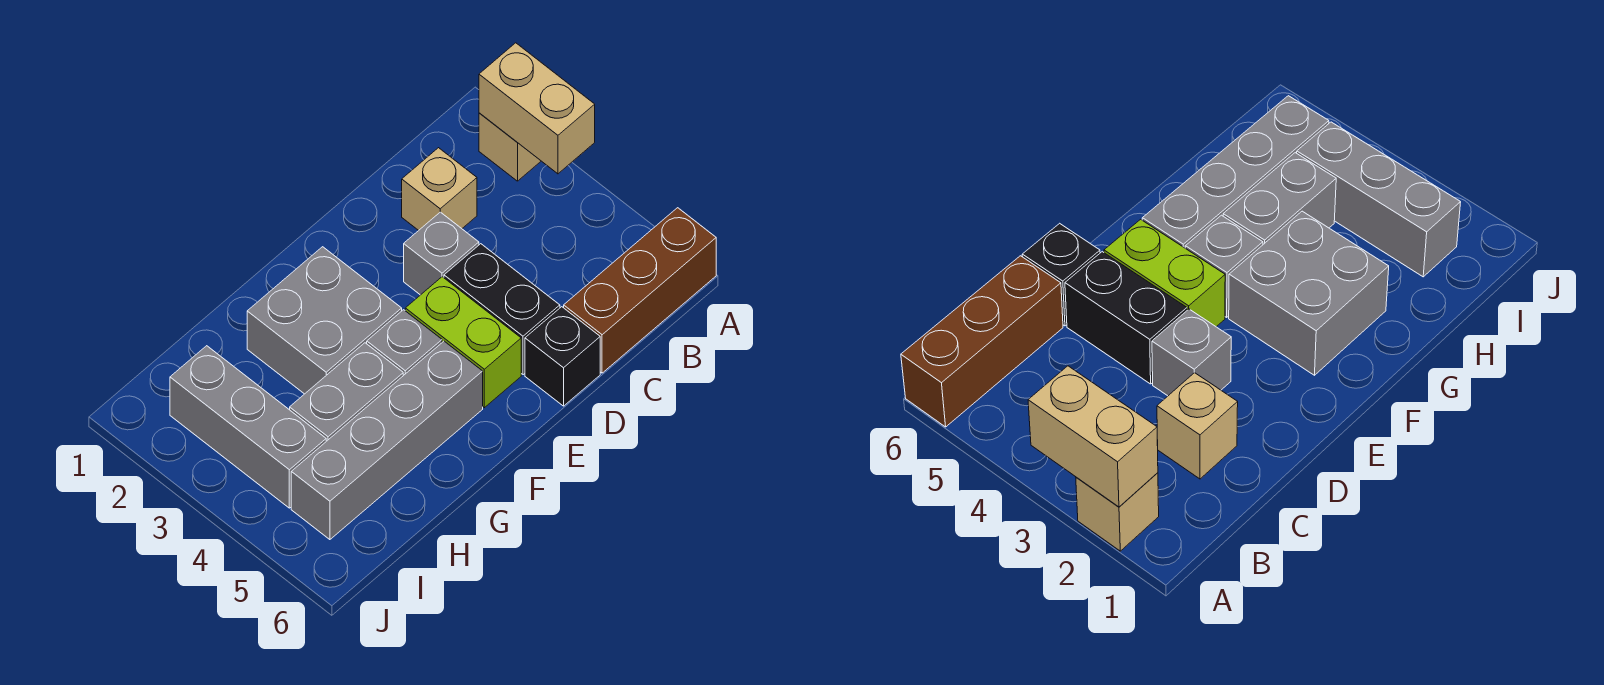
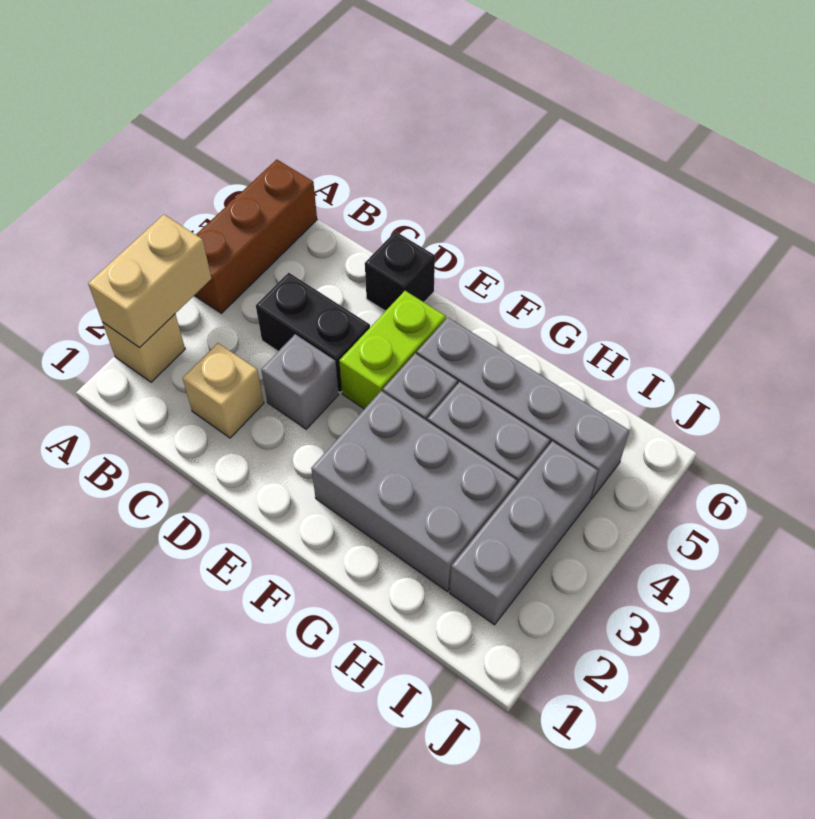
brown brick A6:C6 level 1 -> brown brick A4:A6 level 1
black brick D4:D5 level 1 -> black brick C4:D4 level 1
grey brick F2:G3 level 1 -> grey brick F2:H3 level 1

